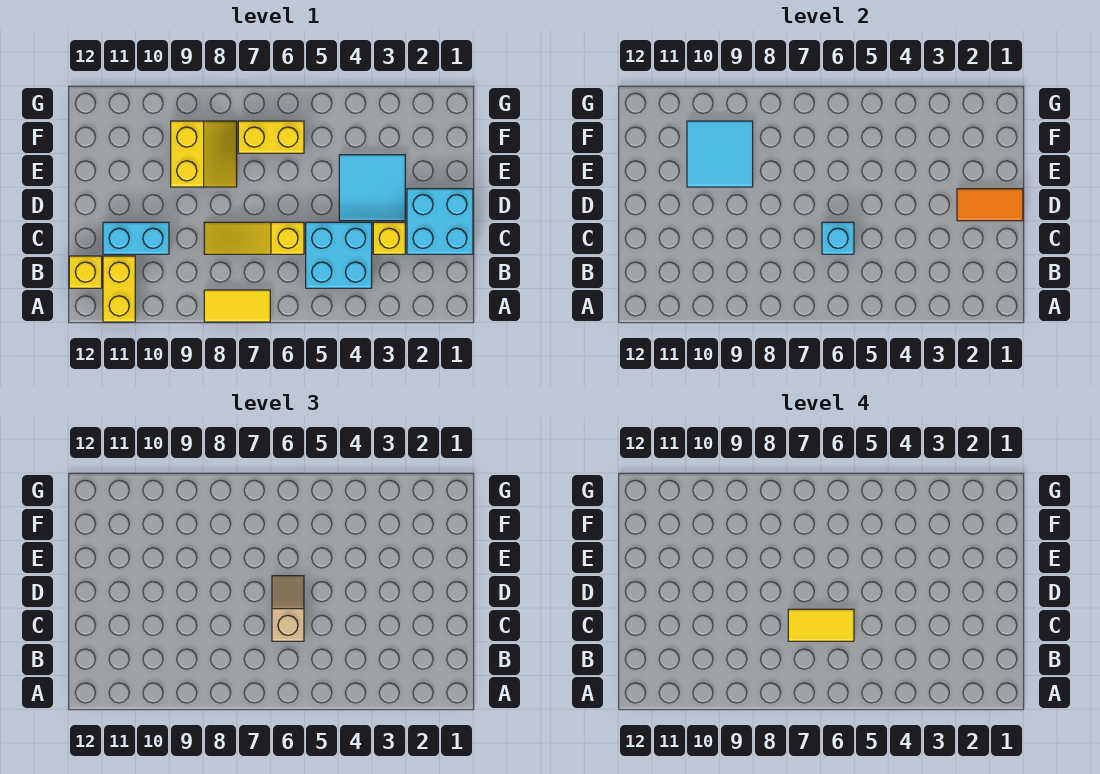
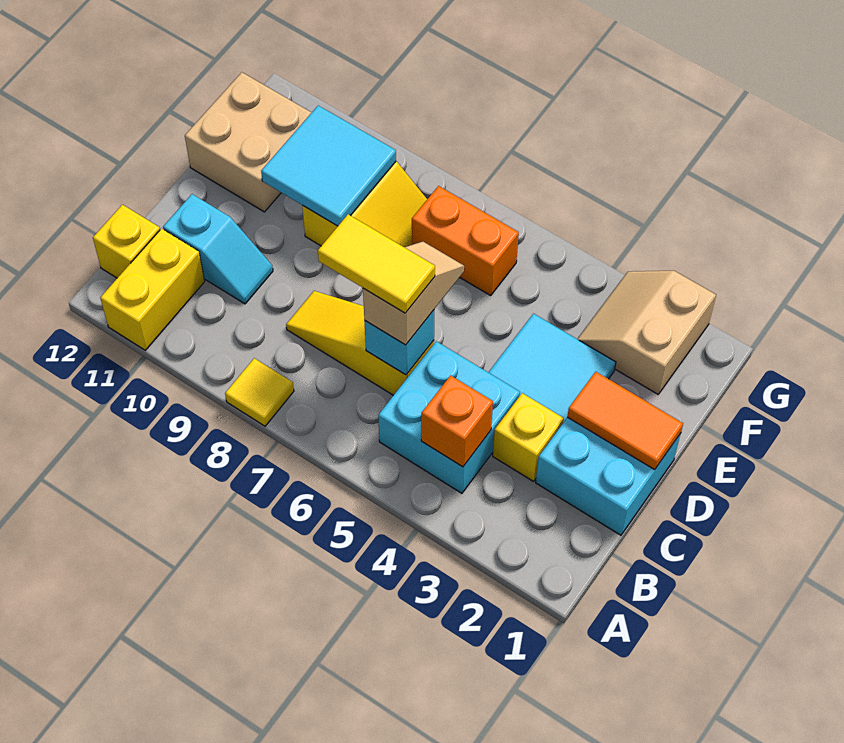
yellow tile A7:A8 level 1 -> yellow tile A8 level 1
none -> orange brick B4 level 2
cyan brick C10:C11 level 1 -> cyan slope C10:C11 level 1 top 11
none -> tan brick E11:F12 level 1
none -> tan slope F2:G3 level 1 top 2
yellow brick F6:F7 level 1 -> orange brick F6:F7 level 1

